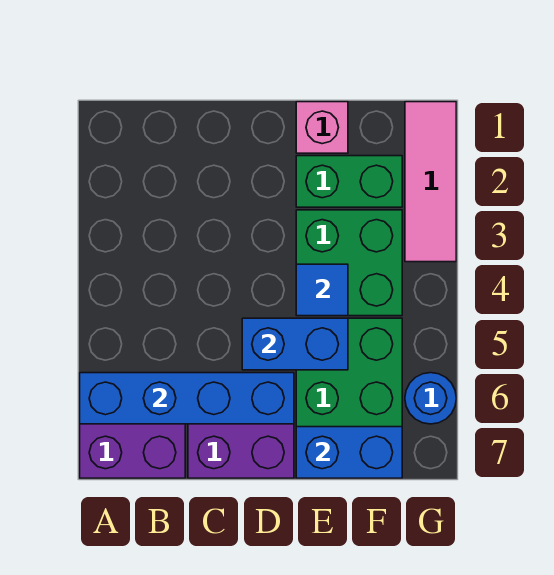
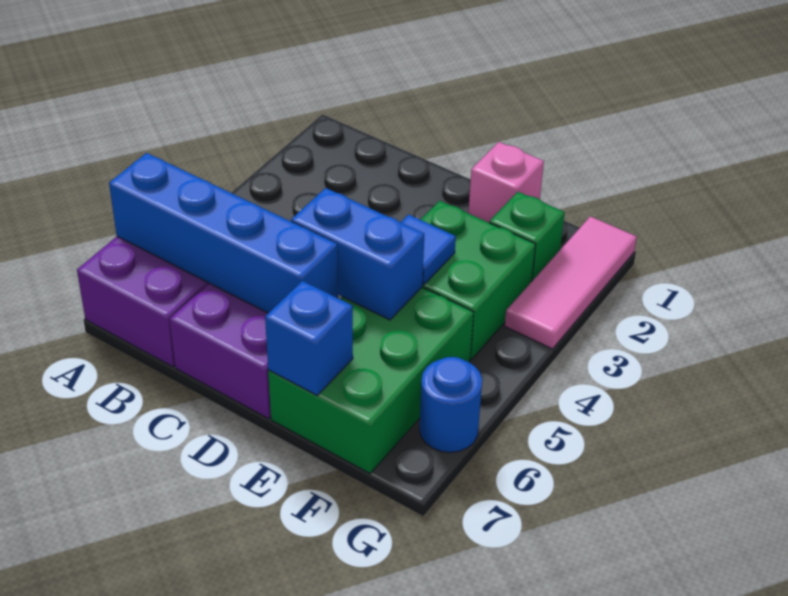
green brick E2:F2 level 1 -> green brick F2 level 1
blue brick E7:F7 level 2 -> blue brick E7 level 2

